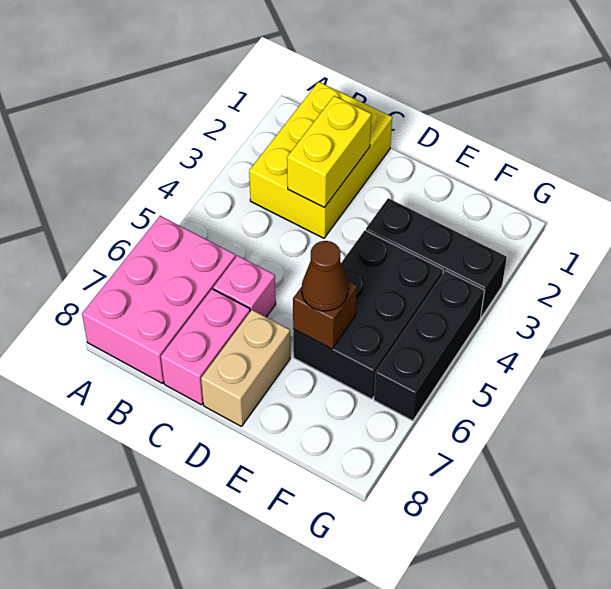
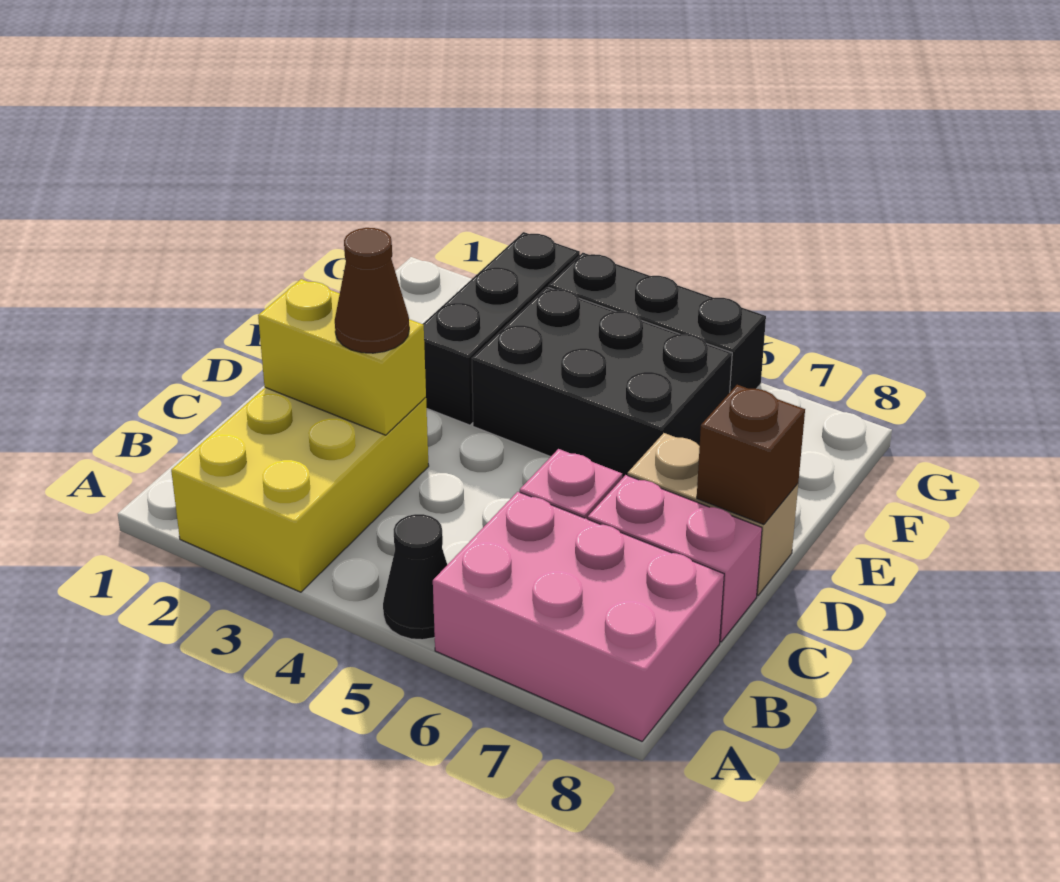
none -> black cone A5 level 1
yellow brick B1:C3 level 1 -> yellow brick A2:C3 level 1
brown brick E6 level 2 -> brown brick D8 level 2
brown cone E6 level 3 -> brown cone C3 level 3

